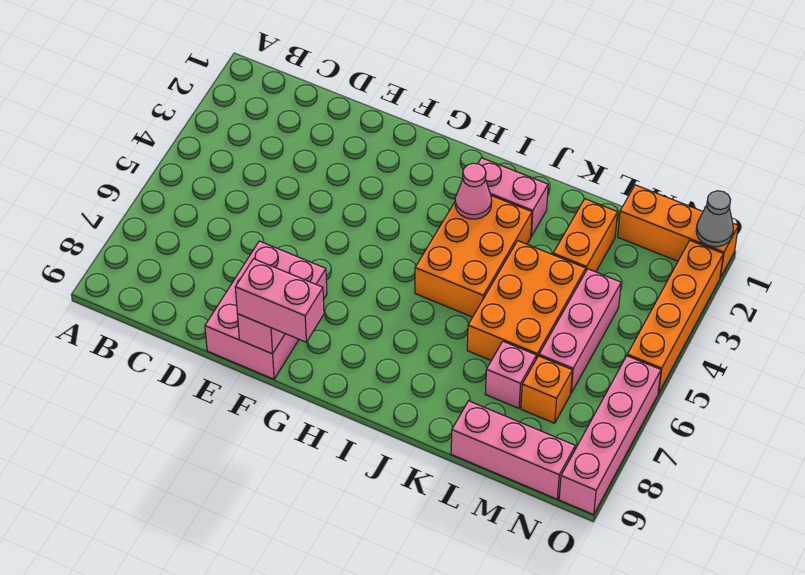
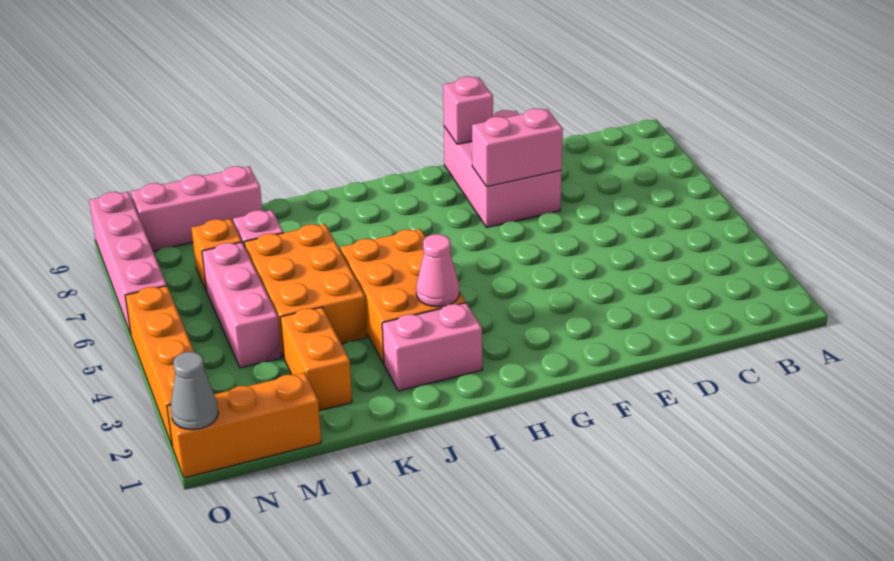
pink brick F9:G9 level 3 -> pink brick E7:F7 level 2

